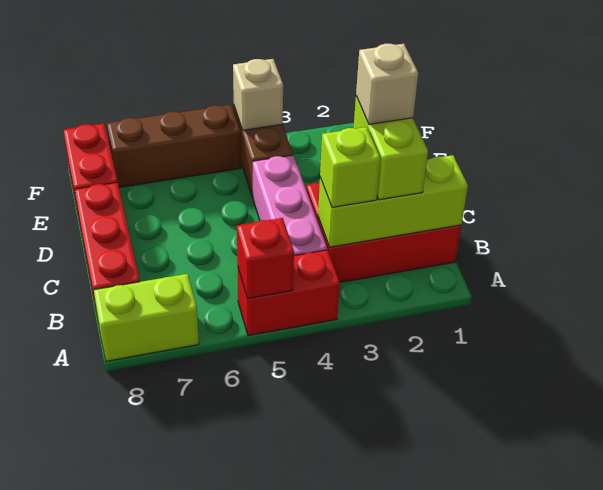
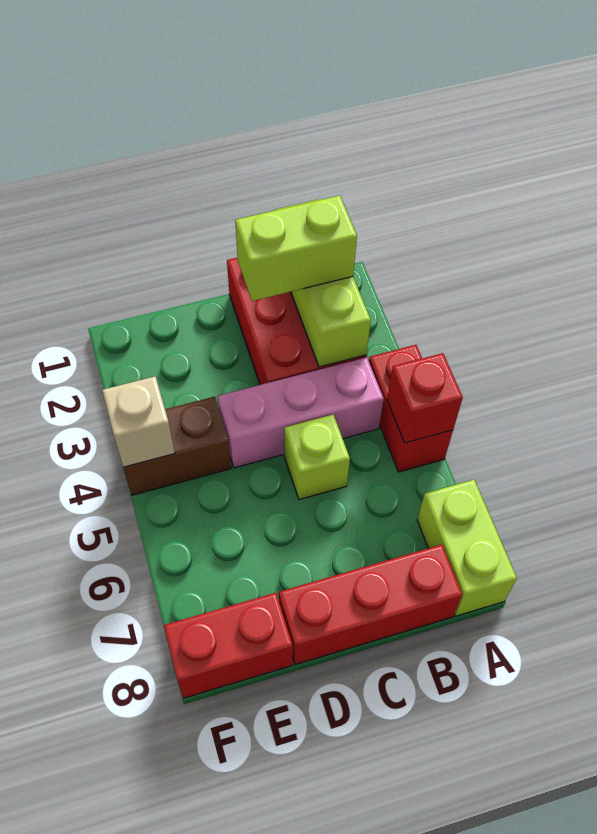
lime brick B3 level 3 -> lime brick C5 level 1
tan brick C2 level 4 -> none
brown brick F5:F7 level 1 -> none

